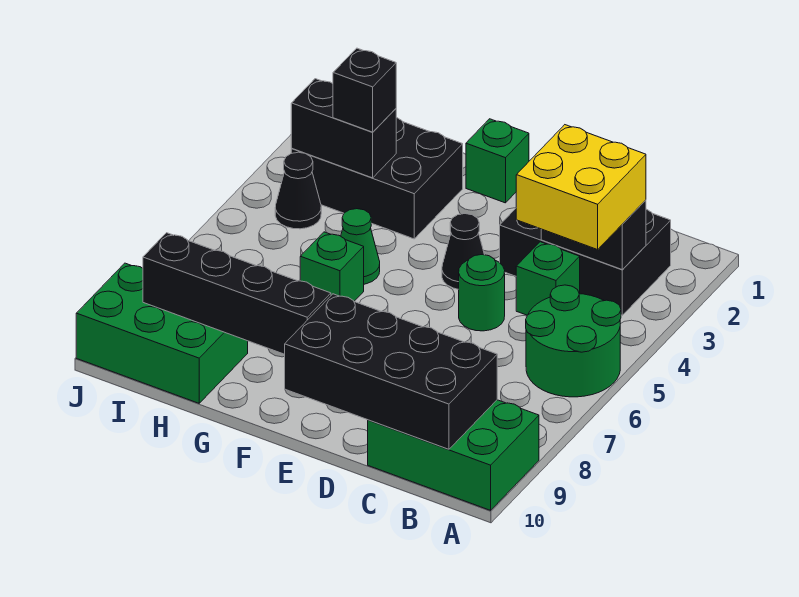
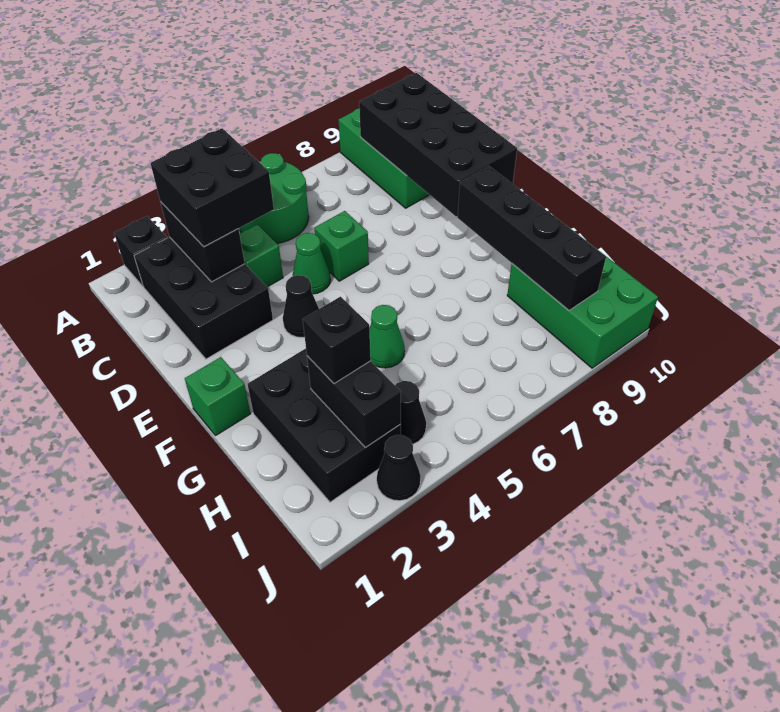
none -> black brick A2 level 1
yellow brick B3:C4 level 3 -> black brick B3:C4 level 3
green round brick D5 level 1 -> green cone D5 level 1
green brick G6 level 1 -> green brick D6 level 1
none -> black cone J3 level 1

